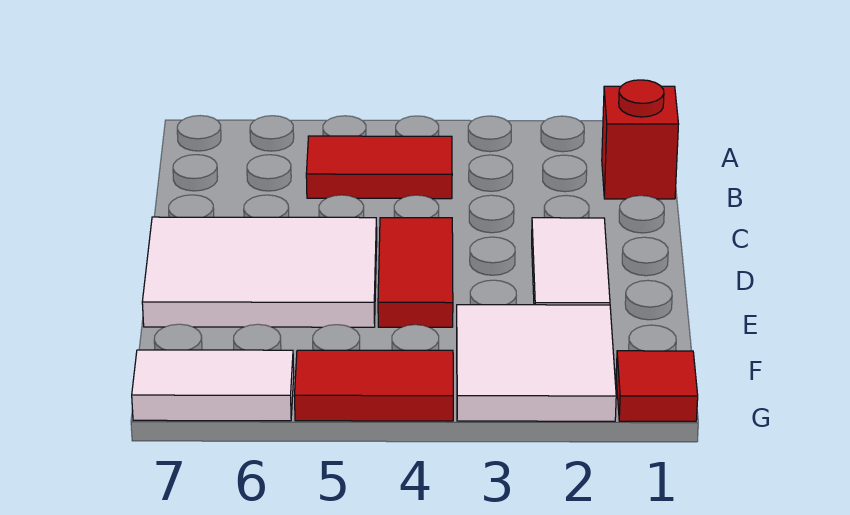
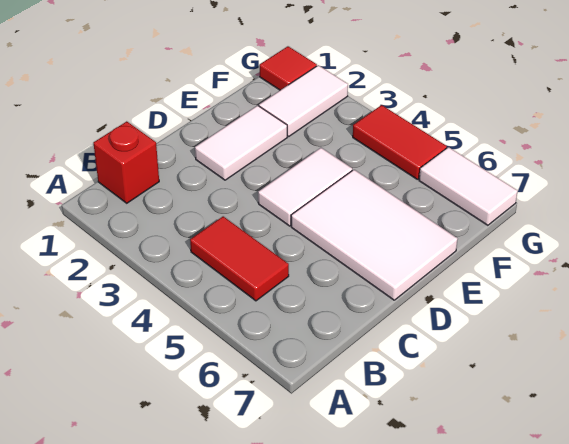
red tile D4:E4 level 1 -> white tile D4:E4 level 1
white tile F2:G3 level 1 -> white tile F2:G2 level 1

